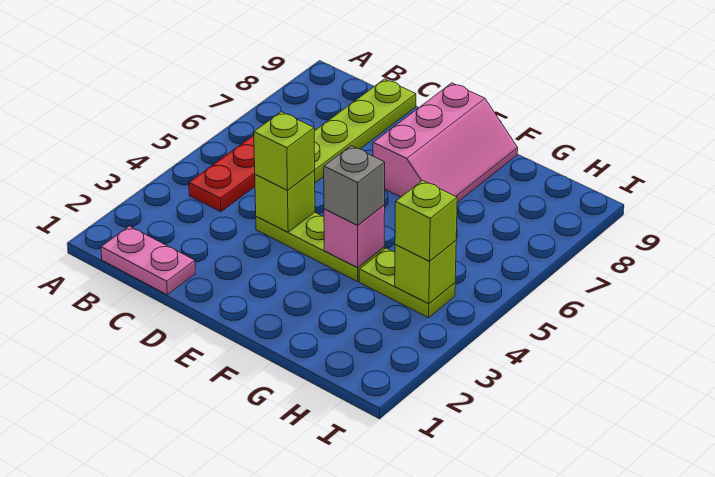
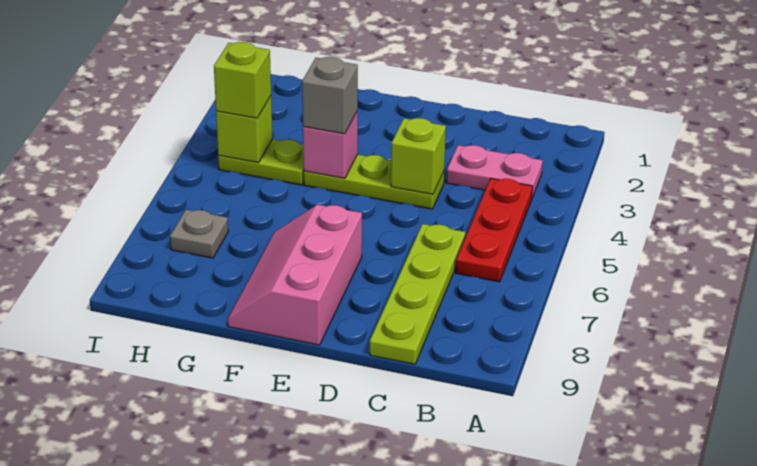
pink plate B1:C1 level 1 -> pink plate B3:C3 level 1
lime brick D4 level 3 -> none
none -> grey plate H7 level 1

